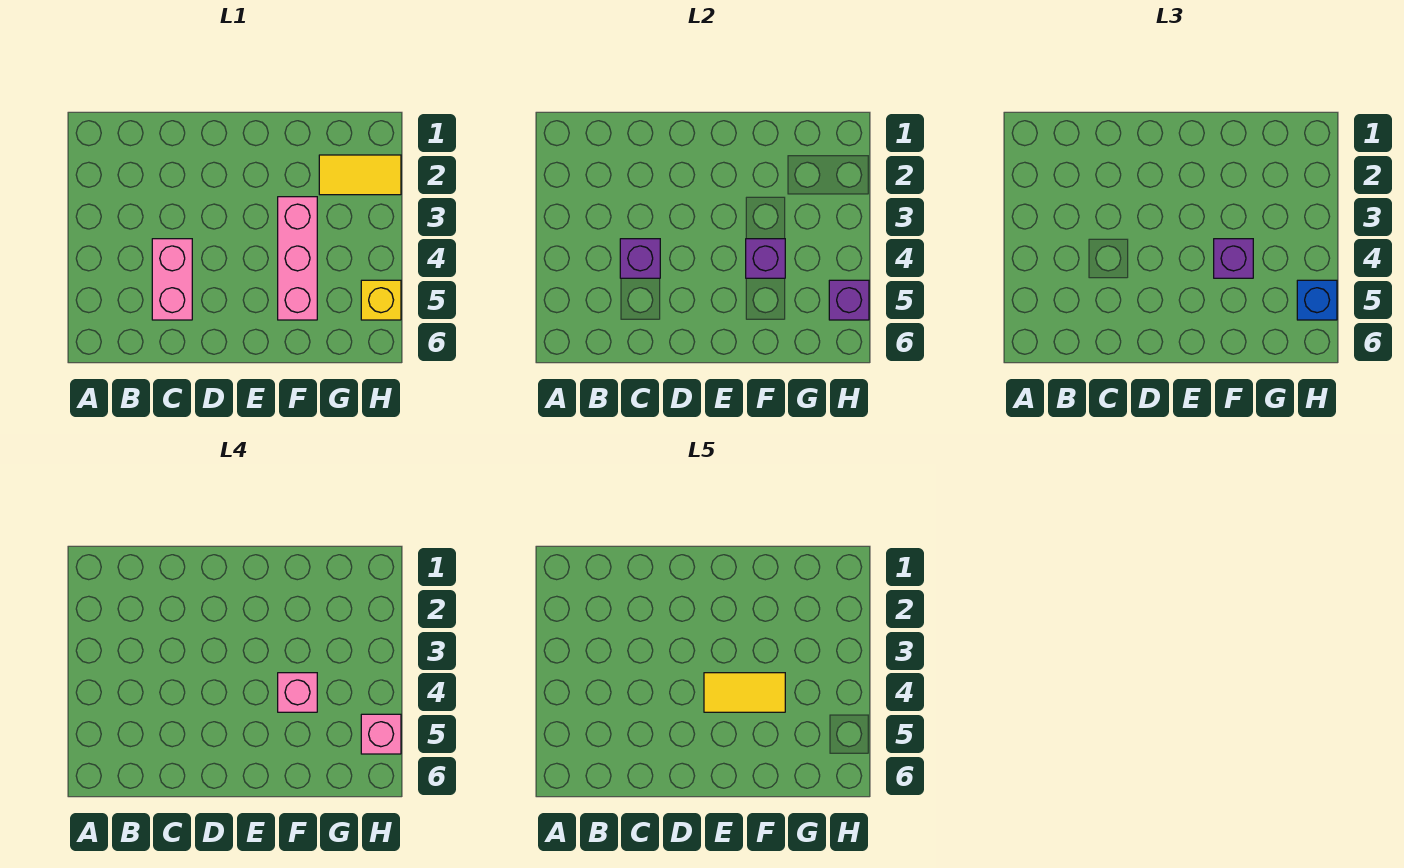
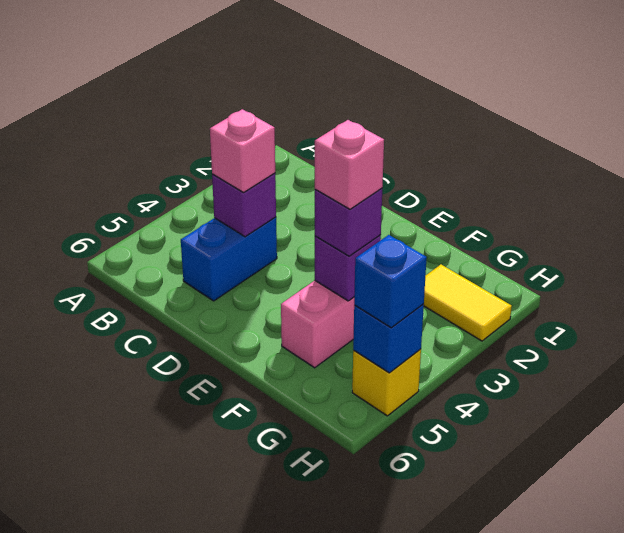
pink brick C4:C5 level 1 -> blue brick C4:C5 level 1
yellow tile E4:F4 level 5 -> none
purple brick H5 level 2 -> blue brick H5 level 2
pink brick H5 level 4 -> pink brick C4 level 3

